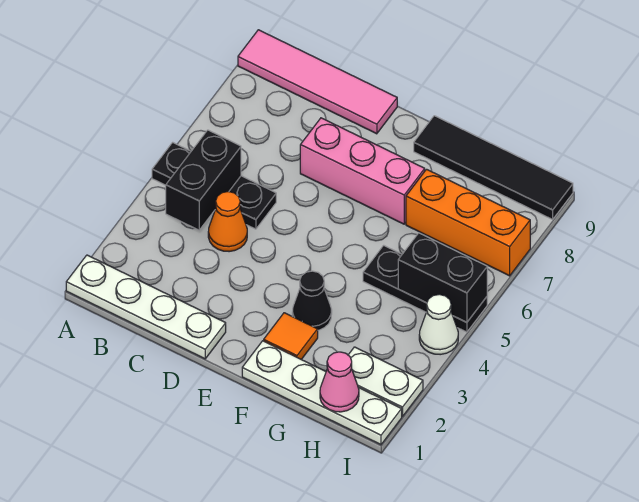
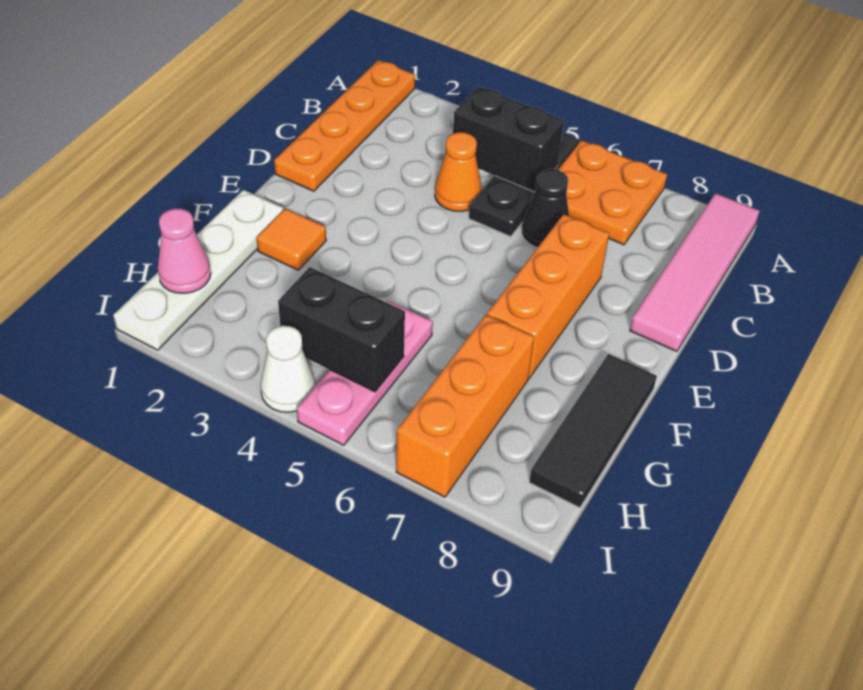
white plate A1:D1 level 1 -> orange plate A1:D1 level 1
none -> orange plate A6:B7 level 1
pink brick D7:F7 level 1 -> orange brick D7:F7 level 1
black cone F3 level 1 -> black cone C6 level 1
black tile F9:I9 level 1 -> black tile F9:H9 level 1
black plate G5:I5 level 1 -> pink plate G5:I5 level 1
white plate H2:I2 level 1 -> none
black brick H5:I5 level 2 -> black brick H4:H5 level 2

